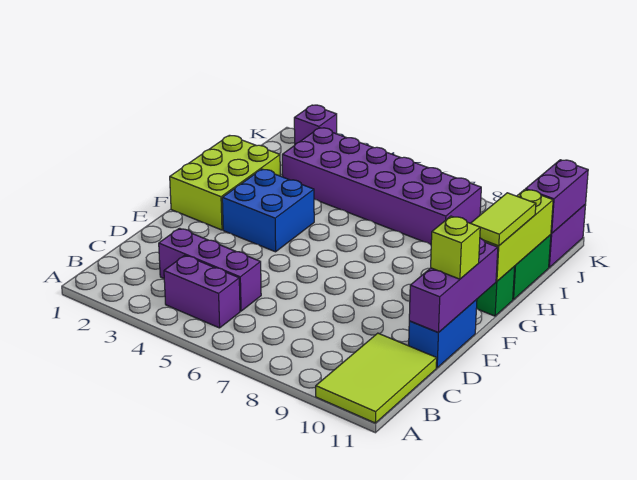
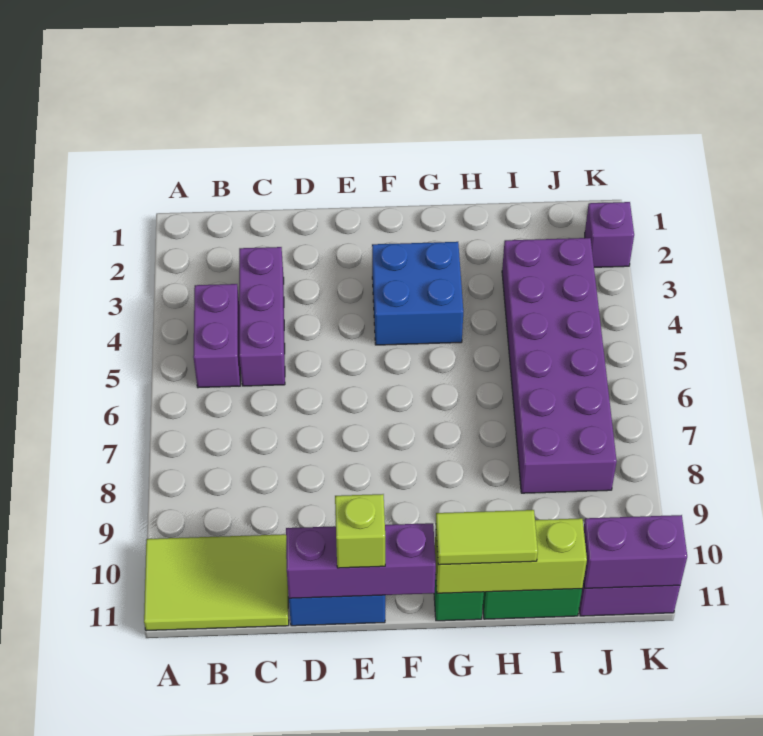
lime brick F1:H2 level 1 -> none

